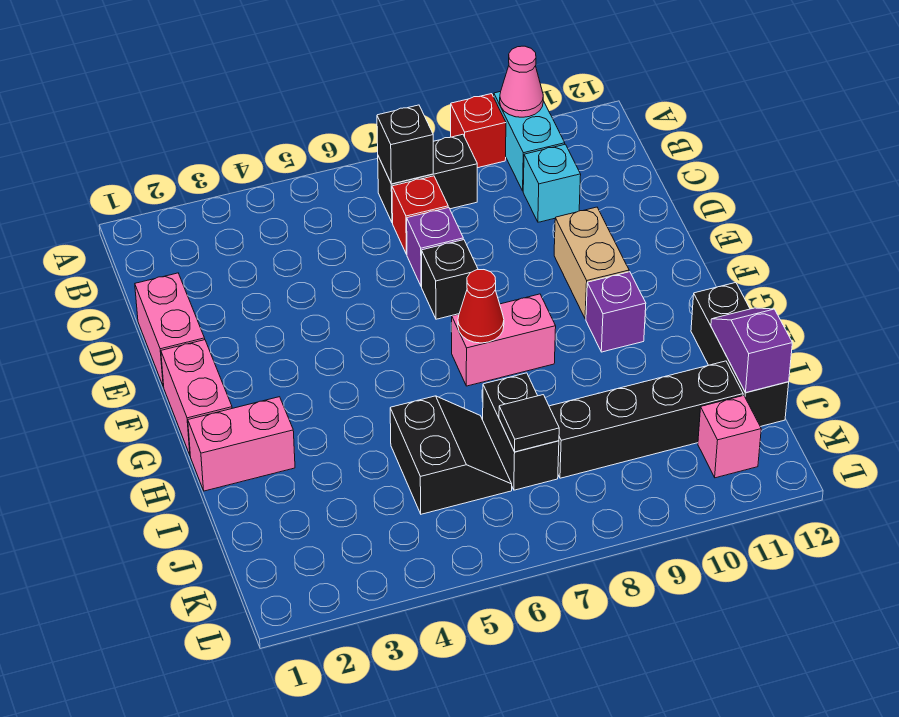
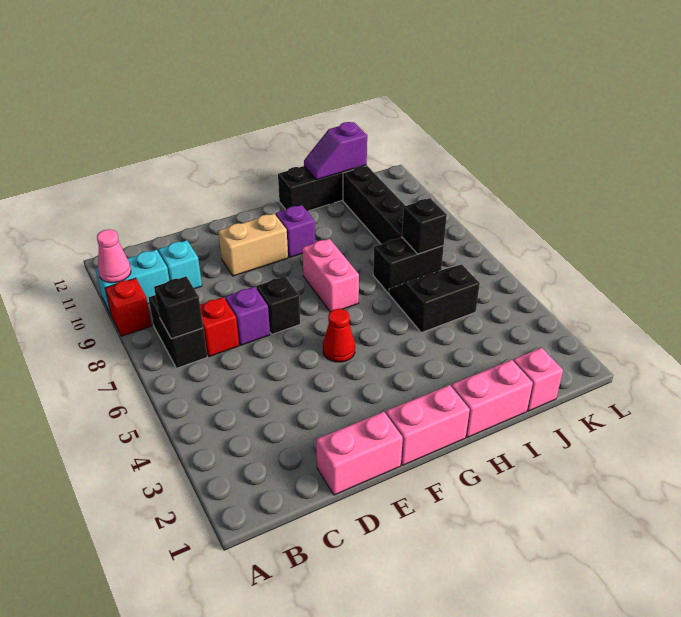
red cone G7 level 2 -> red cone F5 level 1
pink brick H1:H2 level 1 -> pink brick H1:I1 level 1
black tile J7 level 2 -> black brick J7 level 2
pink brick K11 level 1 -> pink brick J1 level 1

